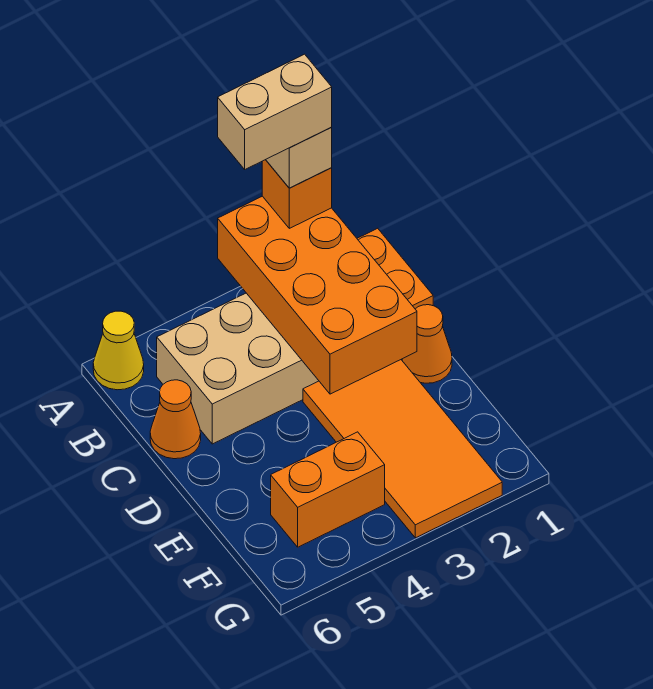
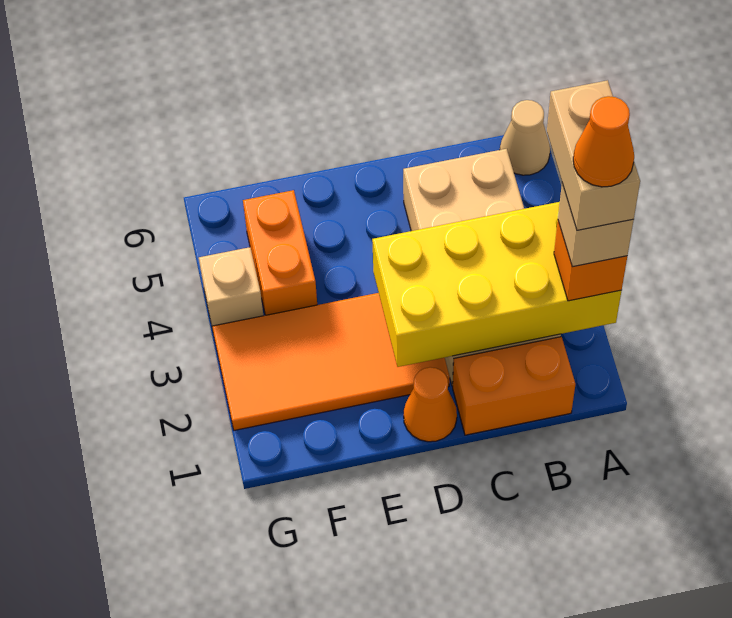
orange brick A2:D3 level 2 -> yellow brick A2:D3 level 2
yellow cone A6 level 1 -> tan cone A6 level 1
orange cone C6 level 1 -> orange cone A2 level 6
none -> tan brick G4 level 1

